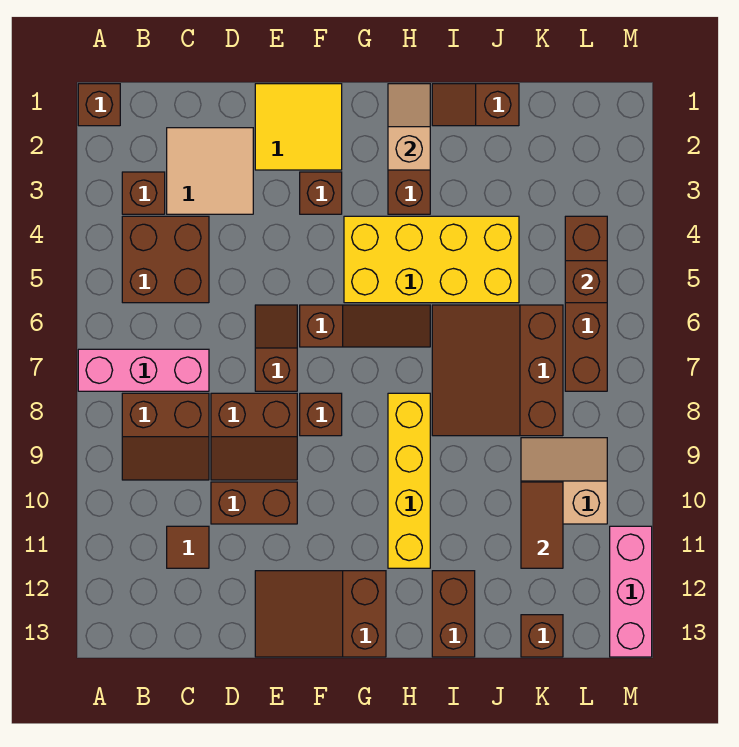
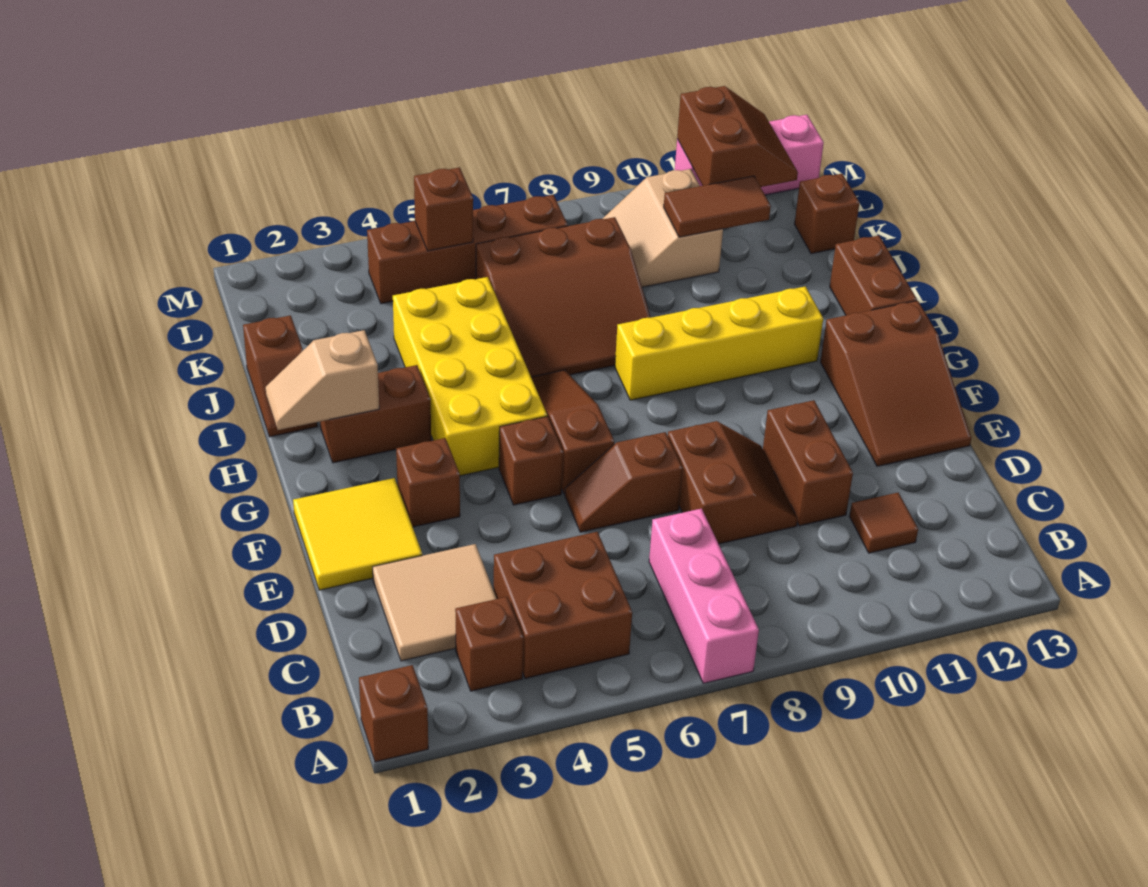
brown slope B8:C9 level 1 top 8 -> brown slope L11:M12 level 2 top 11
brown brick F8 level 1 -> brown brick F5 level 1
brown brick I12:I13 level 1 -> brown brick H13:I13 level 1

